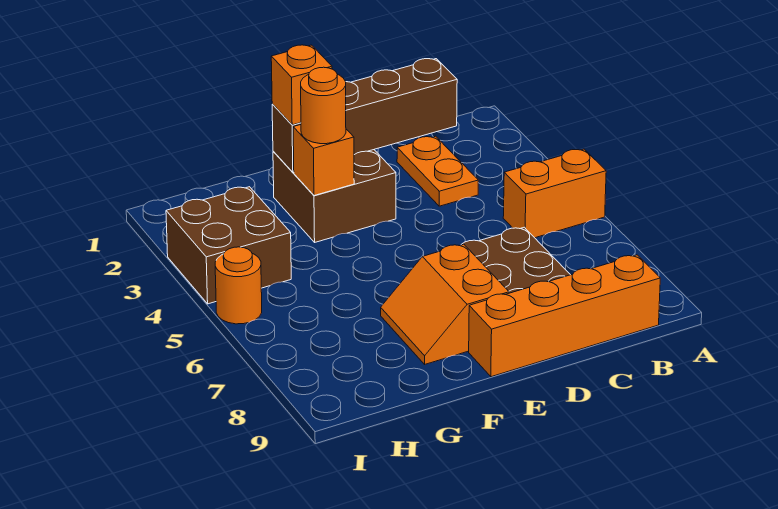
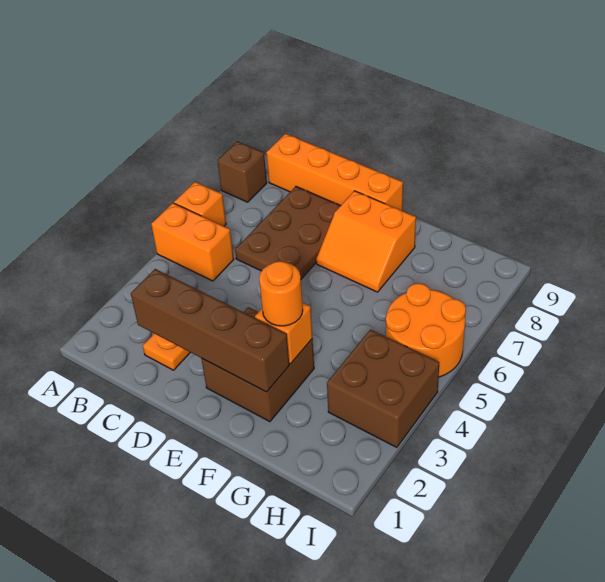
none -> brown brick A8 level 1
orange slope E7:F8 level 1 top E -> orange slope E7:F8 level 1 top 8
orange brick F2 level 3 -> orange brick A6 level 1
orange round brick I5 level 1 -> orange round brick H5:I6 level 1

